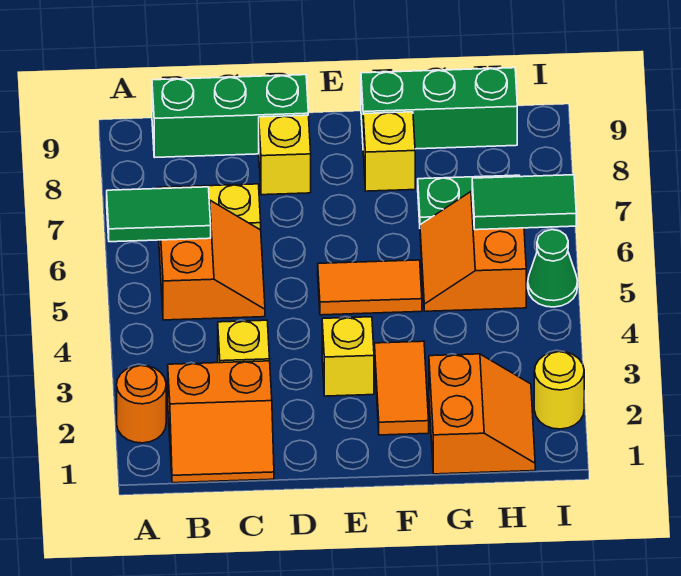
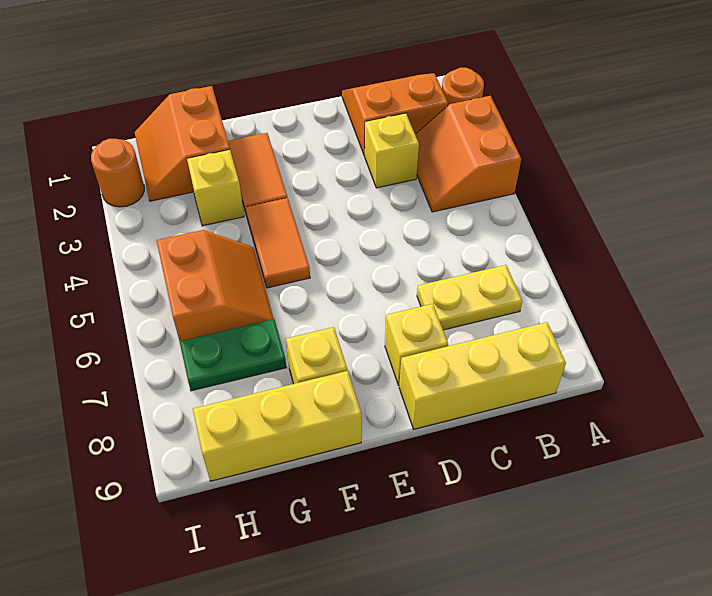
green tile A6:B6 level 2 -> none
orange slope B5:C6 level 1 top B -> orange slope A3:B4 level 1 top A
green brick B9:D9 level 1 -> yellow brick B9:D9 level 1
yellow brick E3 level 1 -> yellow brick G3 level 1
orange tile E5:F5 level 1 -> orange tile F4:F5 level 1
green brick F9:H9 level 1 -> yellow brick F9:H9 level 1
green tile H6:I6 level 2 -> none
yellow round brick I2 level 1 -> orange round brick I2 level 1
green cone I5 level 1 -> none

